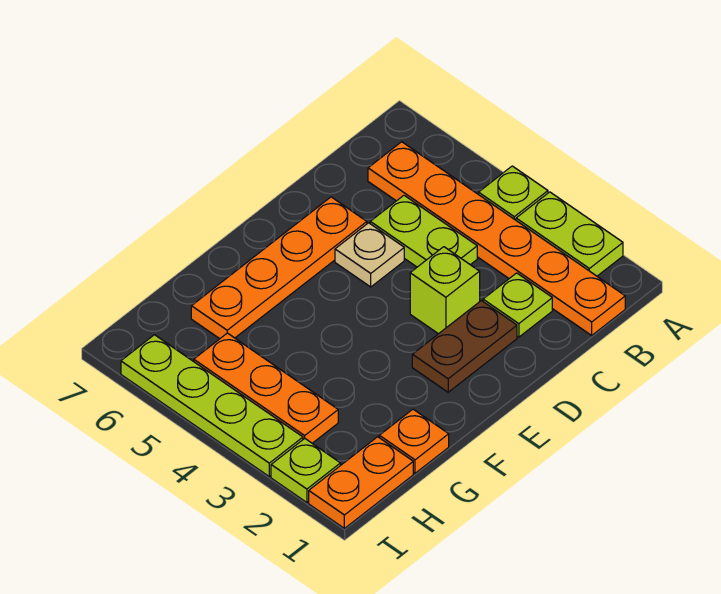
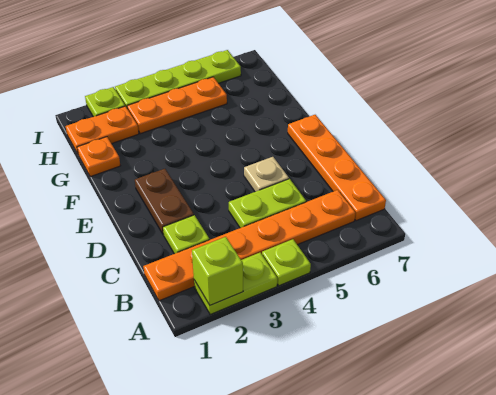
lime brick D3 level 1 -> lime brick A2 level 2
orange plate D6:G6 level 1 -> orange plate B7:E7 level 1
orange plate H1:I1 level 1 -> orange plate H1:H2 level 1

